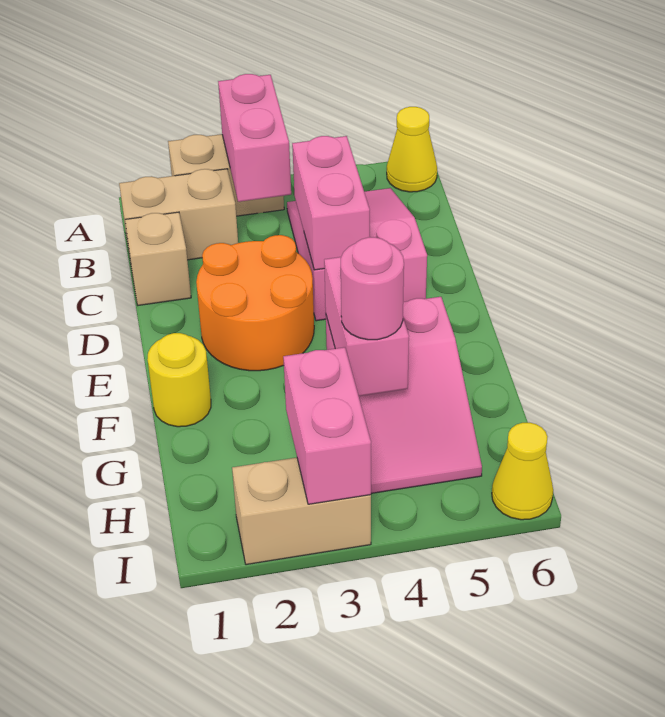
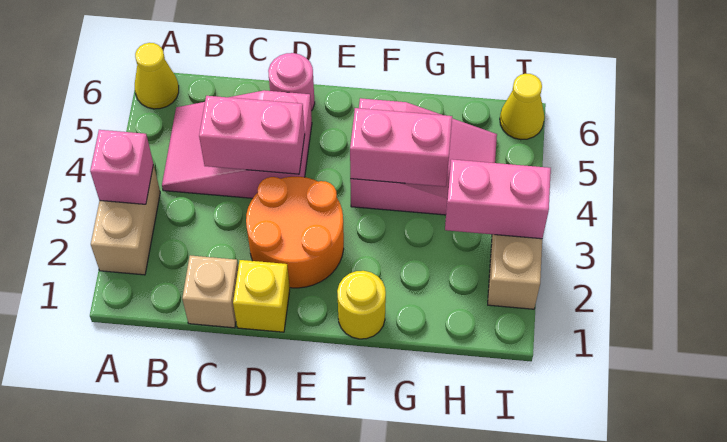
pink brick A3:B3 level 2 -> pink brick A3 level 2
tan brick B1:B2 level 1 -> none
none -> yellow brick D1 level 1
pink round brick G4 level 3 -> pink round brick D6 level 1

